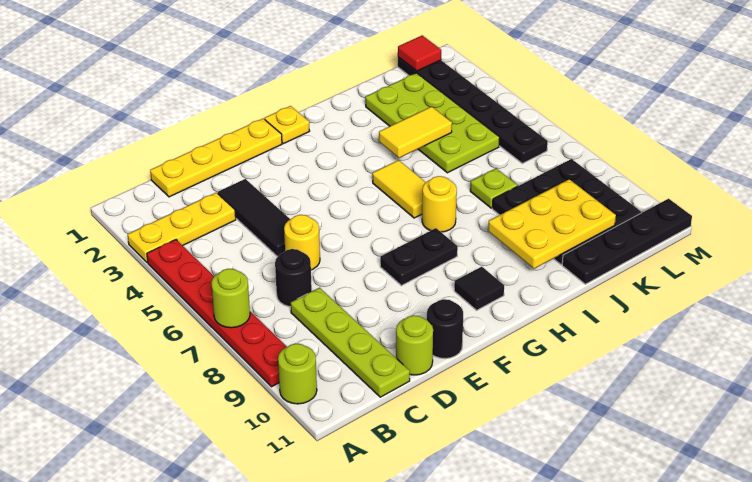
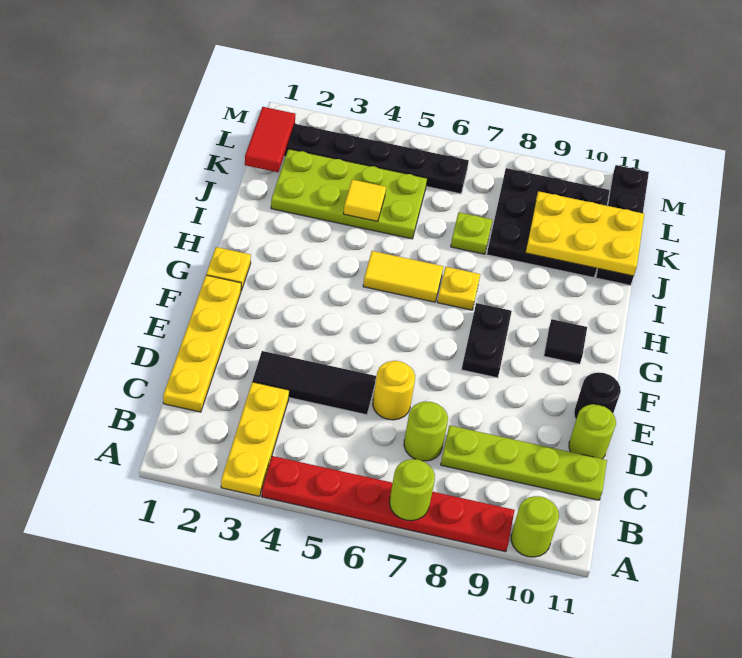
black round brick C7 level 1 -> lime round brick C7 level 1
yellow round brick H7 level 1 -> yellow plate H7 level 1
yellow tile I4:J4 level 2 -> yellow tile J4 level 2
yellow plate I9:K10 level 2 -> yellow plate J9:K11 level 2
red tile L1 level 2 -> red tile K1:L1 level 2

